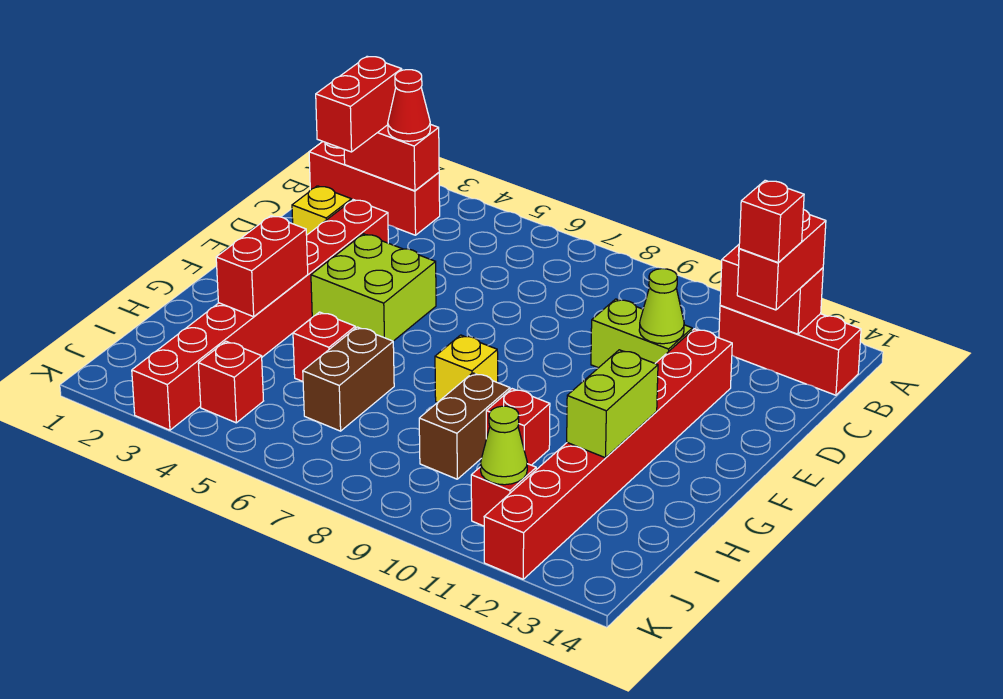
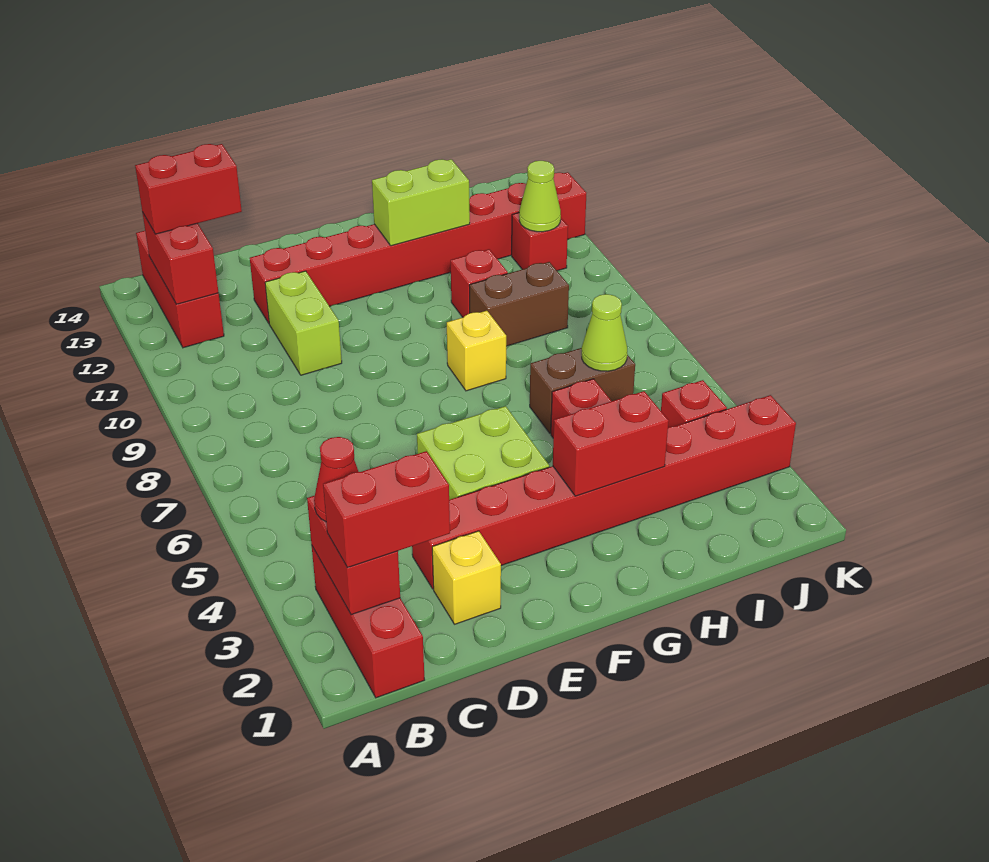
red brick C13 level 4 -> none
lime cone D11 level 2 -> lime cone I6 level 2

